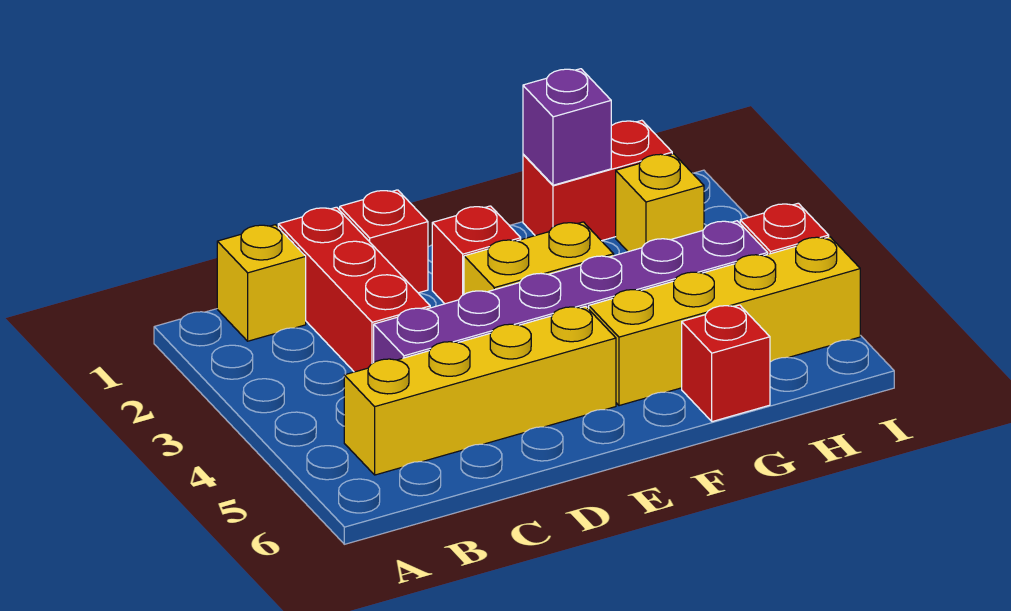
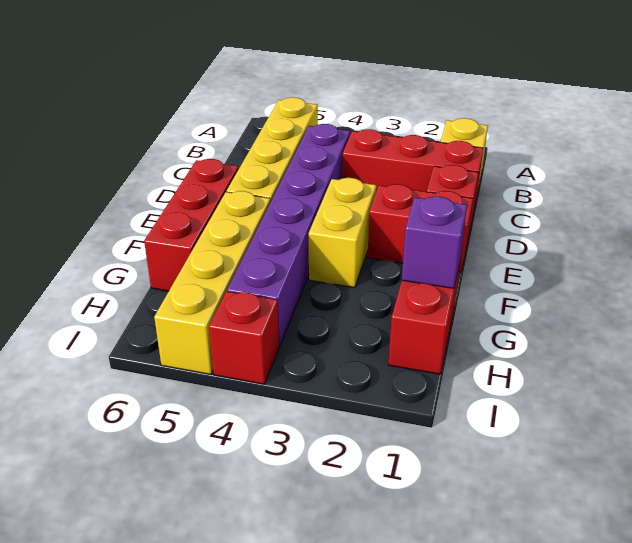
red brick E2 level 1 -> red brick E1:E2 level 1
red brick G6 level 1 -> red brick E6:G6 level 1
yellow brick H2 level 1 -> none

